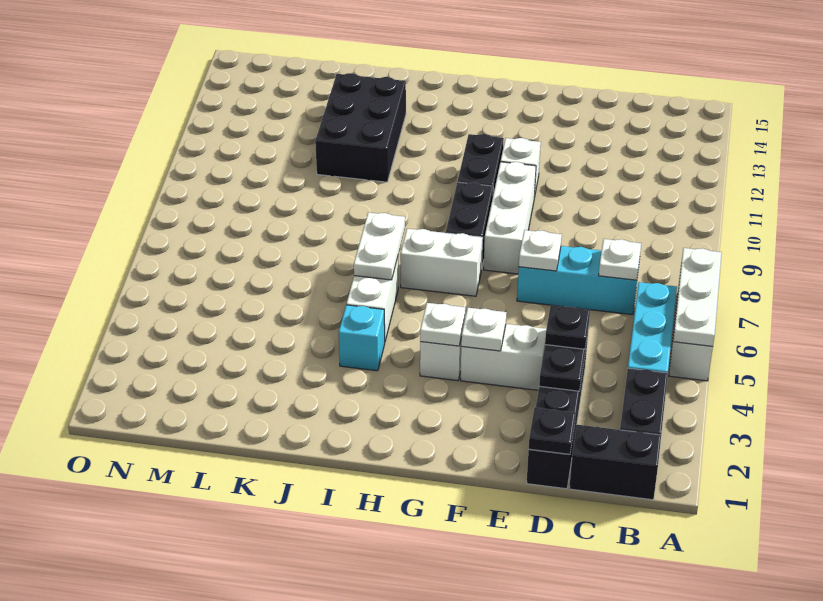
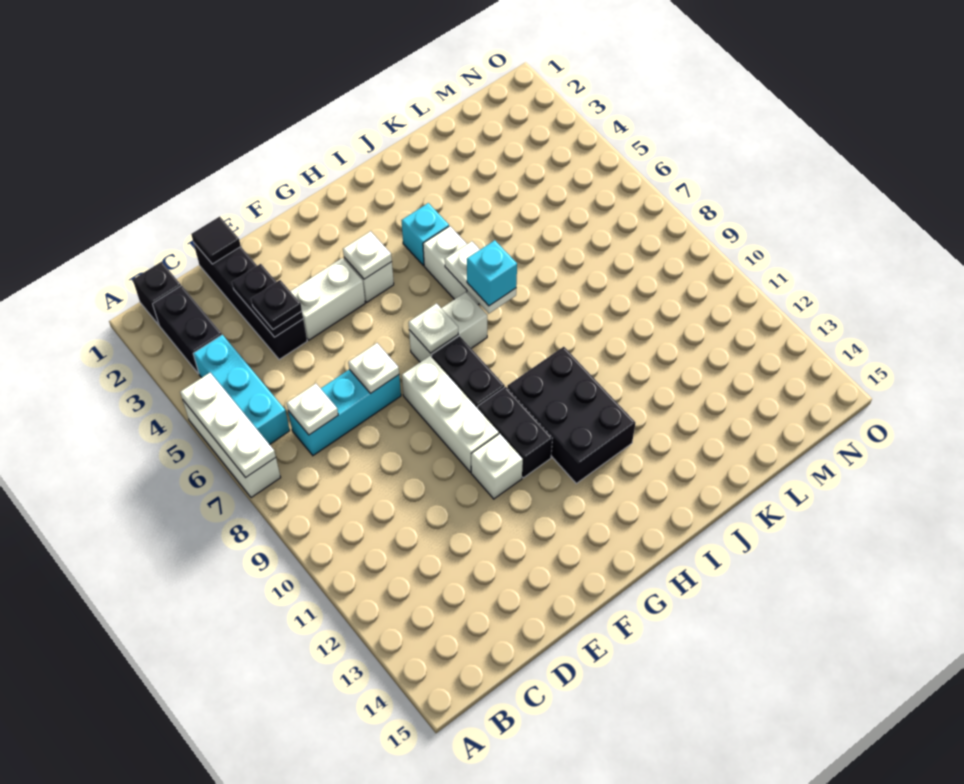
black brick B1:C1 level 1 -> black brick B1 level 1
black plate D1 level 2 -> black tile D1 level 2
white plate F4 level 2 -> white plate G7 level 2
none -> cyan brick I7 level 3
black brick J11:K13 level 1 -> black brick H10:I12 level 1

